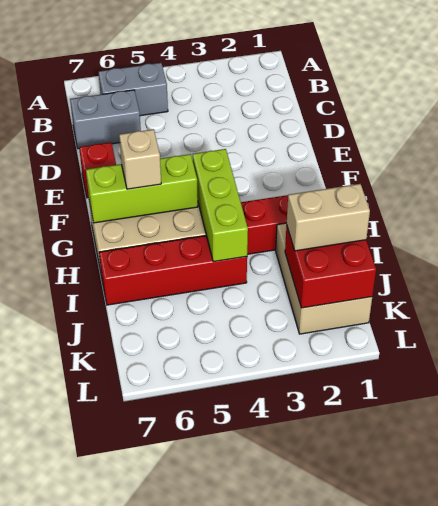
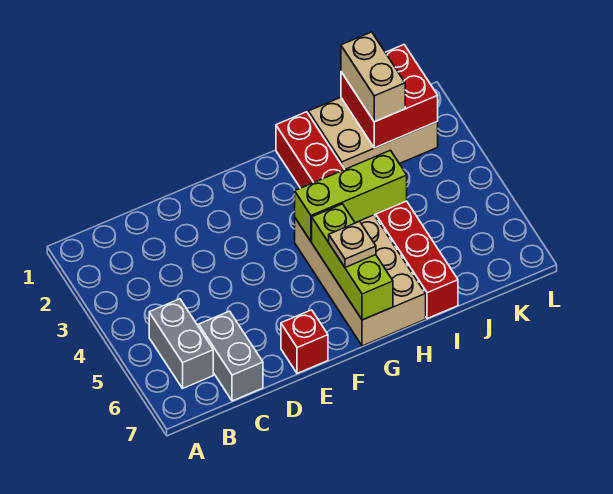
tan brick G6 level 3 -> tan plate G6 level 3

